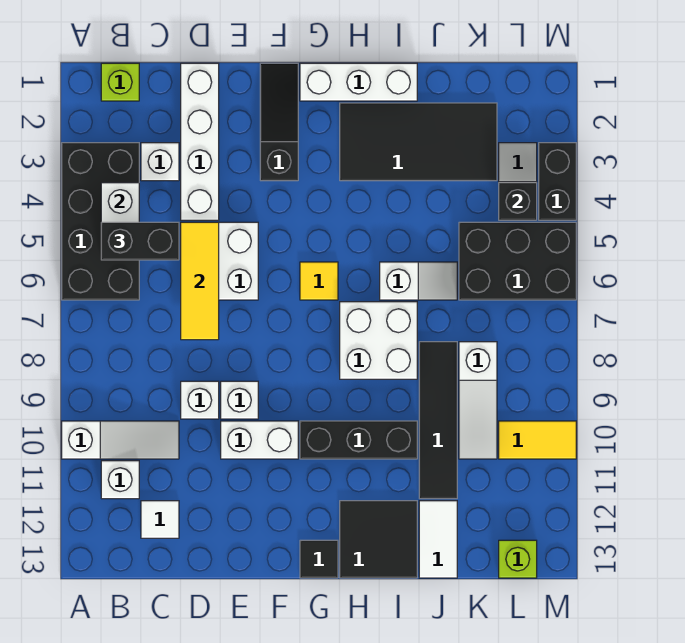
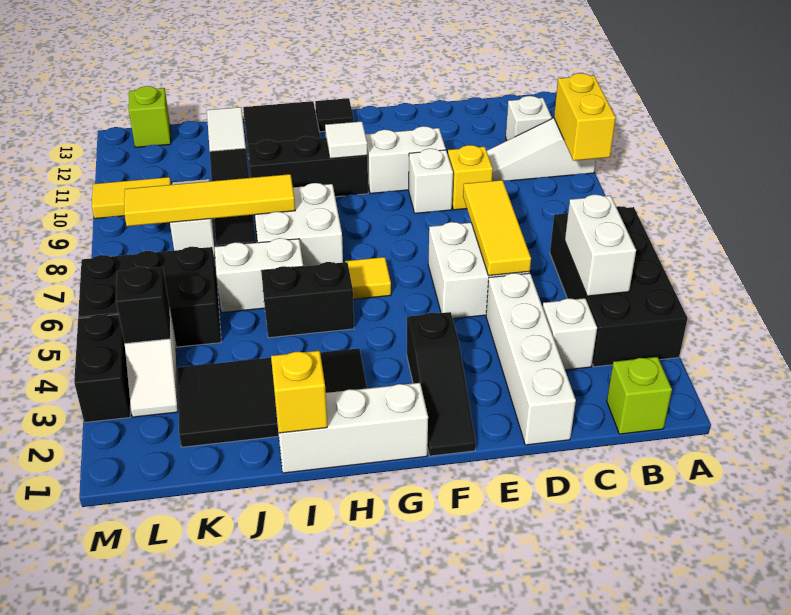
none -> yellow brick A9:A10 level 2
black brick B5:C5 level 3 -> black brick H5:I5 level 1
white tile C12 level 1 -> white tile G10 level 2
white brick D9 level 1 -> yellow brick D9 level 1
none -> yellow brick I1 level 2
white slope I6:J6 level 1 top I -> white brick I6:J6 level 1
none -> yellow tile I8:L8 level 2

